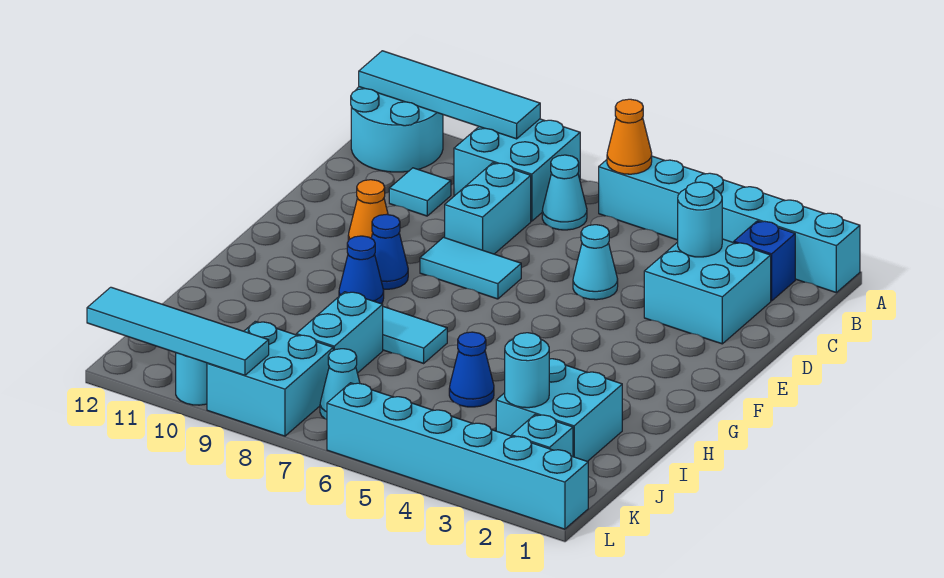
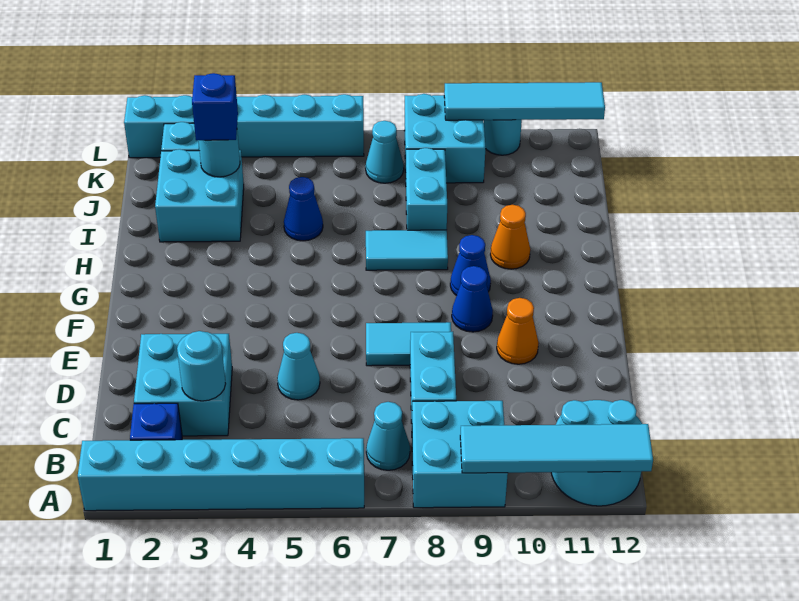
orange cone A6 level 2 -> orange cone H10 level 1
cyan tile C10 level 1 -> none
none -> blue brick J3 level 3

